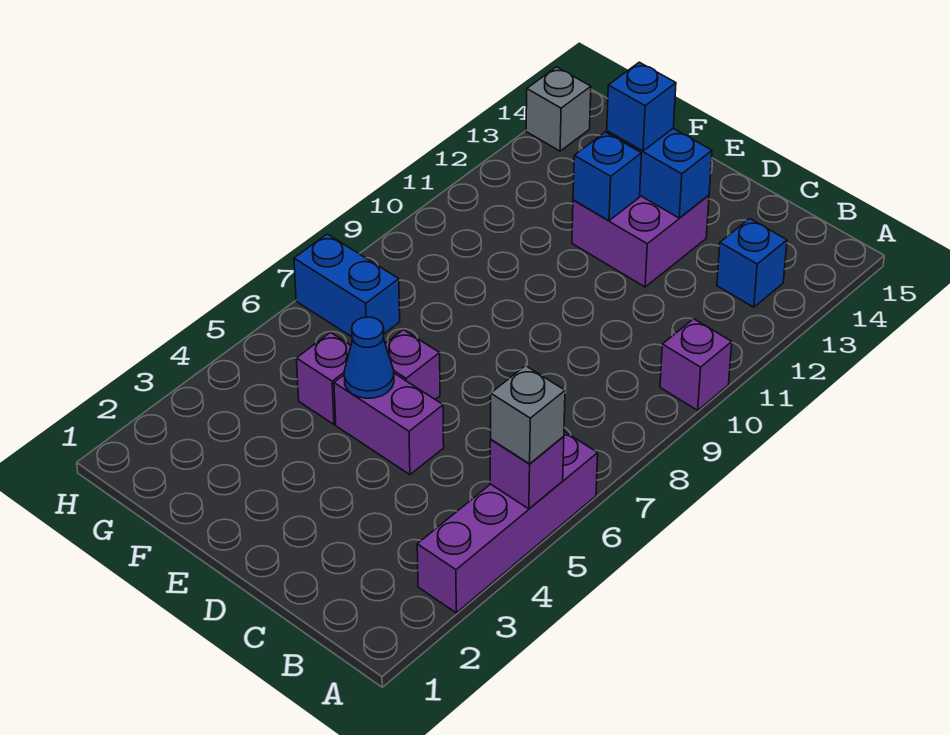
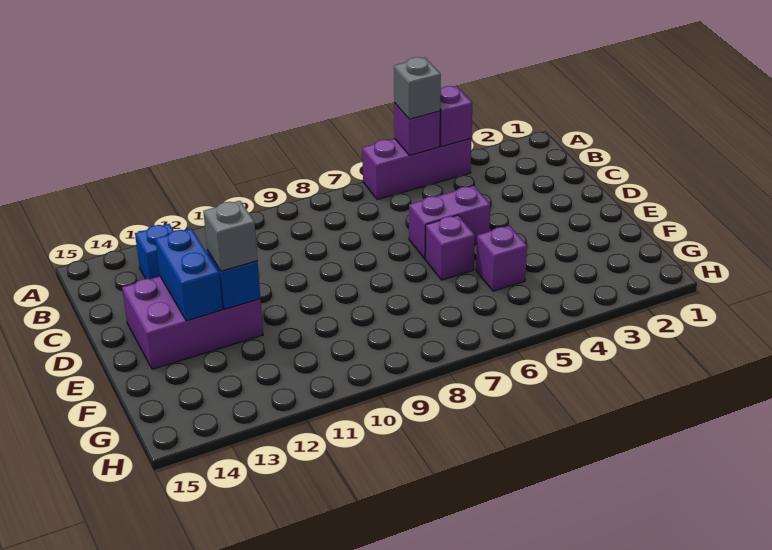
purple brick A3:A6 level 1 -> purple brick A4:A6 level 1
purple brick A10 level 1 -> purple brick A4 level 2
purple brick D5:E5 level 1 -> purple brick D5:D6 level 1
purple brick D12:E13 level 1 -> purple brick D12:E14 level 1
blue cone E5 level 2 -> none
blue brick E13 level 3 -> none
blue brick G7:H7 level 1 -> none
grey brick H14 level 1 -> grey brick E12 level 3

